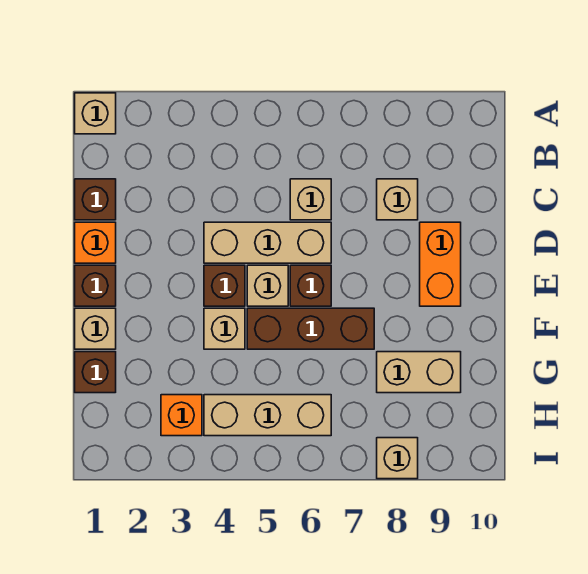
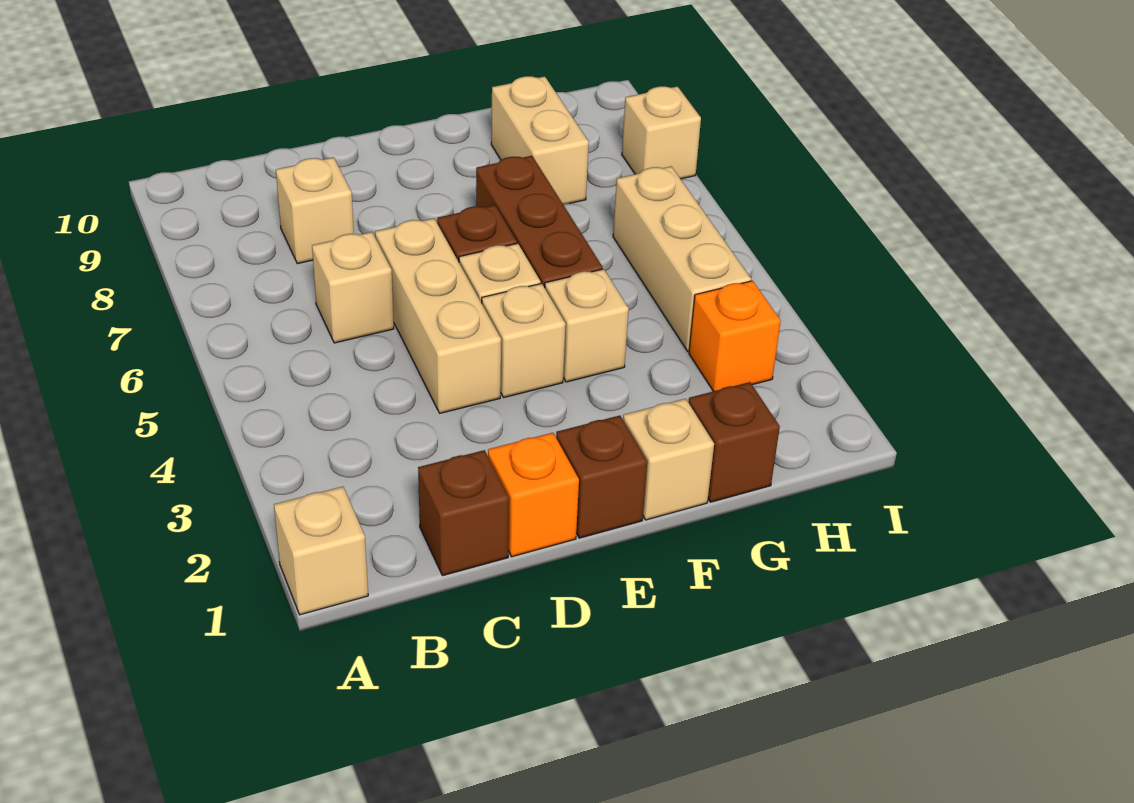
orange brick D9:E9 level 1 -> none
brown brick E4 level 1 -> tan brick E4 level 1

